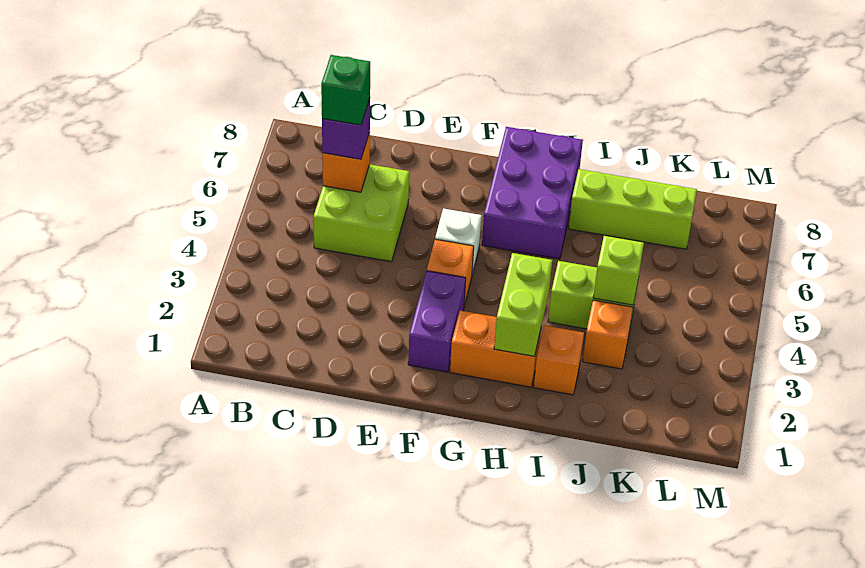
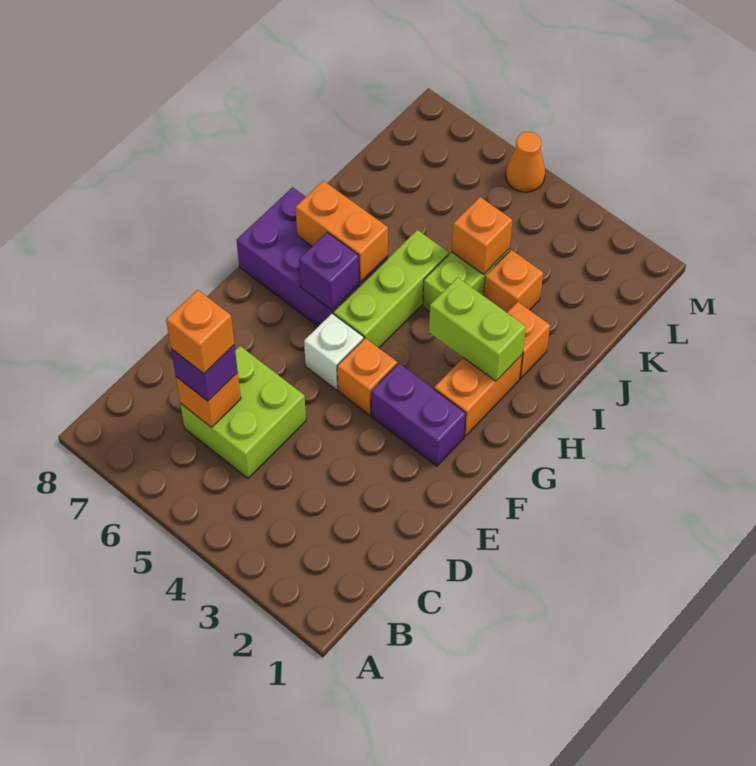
green brick C6 level 4 -> orange brick C6 level 4
none -> purple brick G6 level 2
none -> orange brick H6:H7 level 2
lime brick I7:K7 level 1 -> lime brick G5:I5 level 1
lime brick J4 level 2 -> orange brick J4 level 2
none -> orange cone M5 level 1

